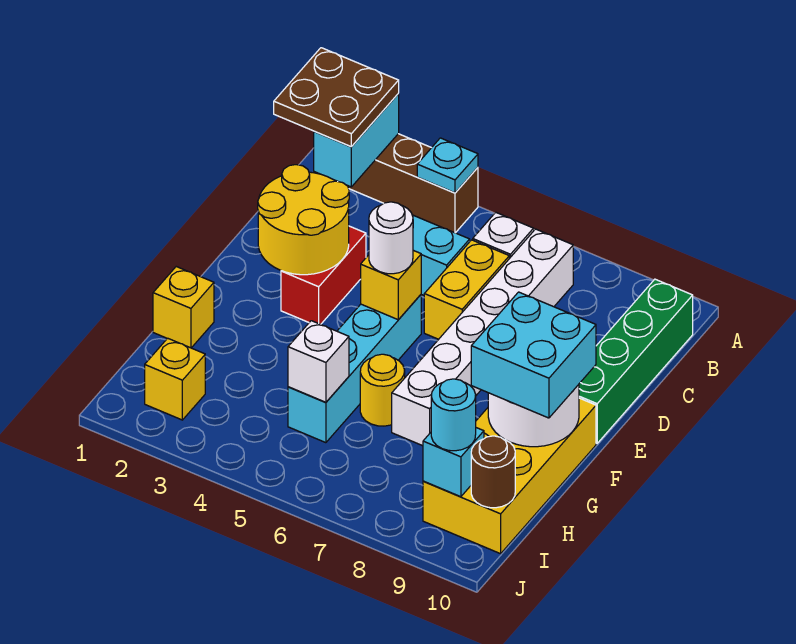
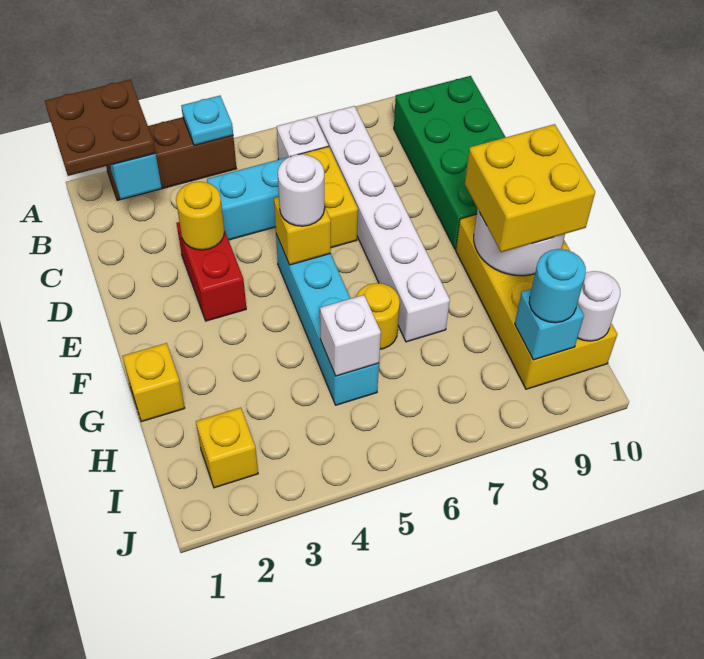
green brick B10:E10 level 1 -> green brick B9:E10 level 1
yellow round brick D2:E3 level 2 -> yellow round brick D3 level 2
cyan brick F9:G10 level 3 -> yellow brick F9:G10 level 3
brown round brick I10 level 2 -> white round brick I10 level 2

